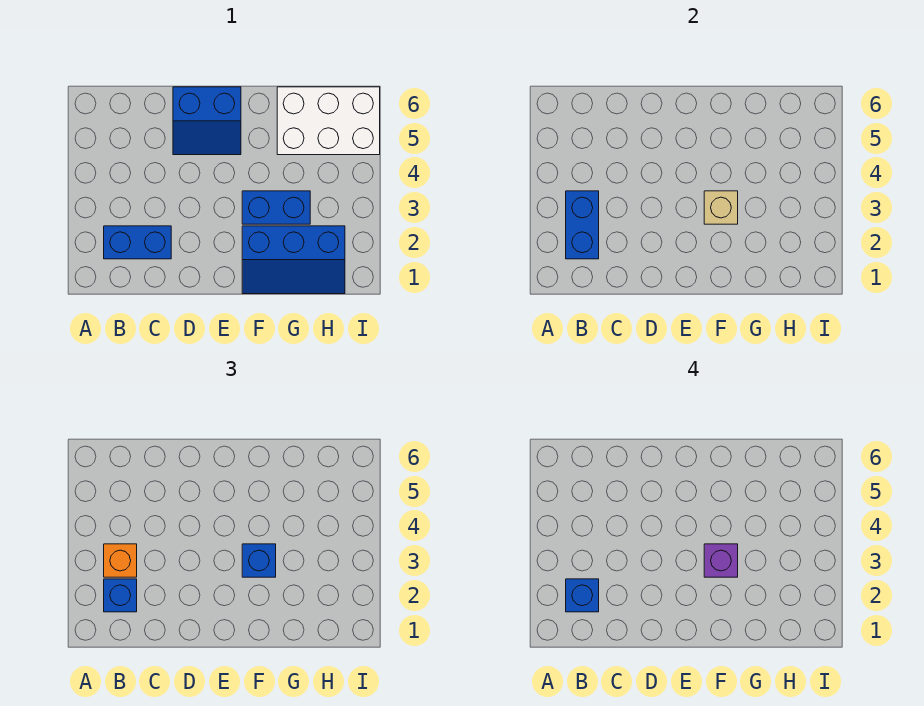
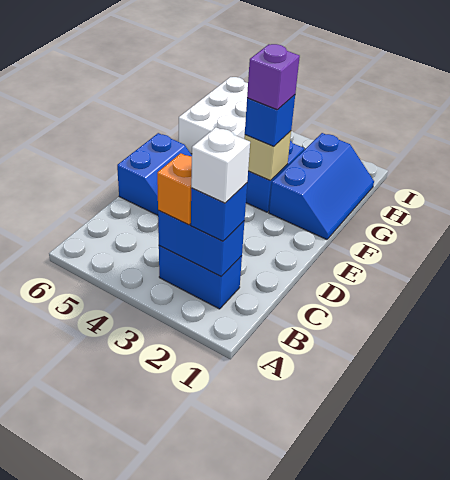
blue brick B2:C2 level 1 -> blue brick B2:B3 level 1
blue brick B2 level 4 -> white brick B2 level 4

